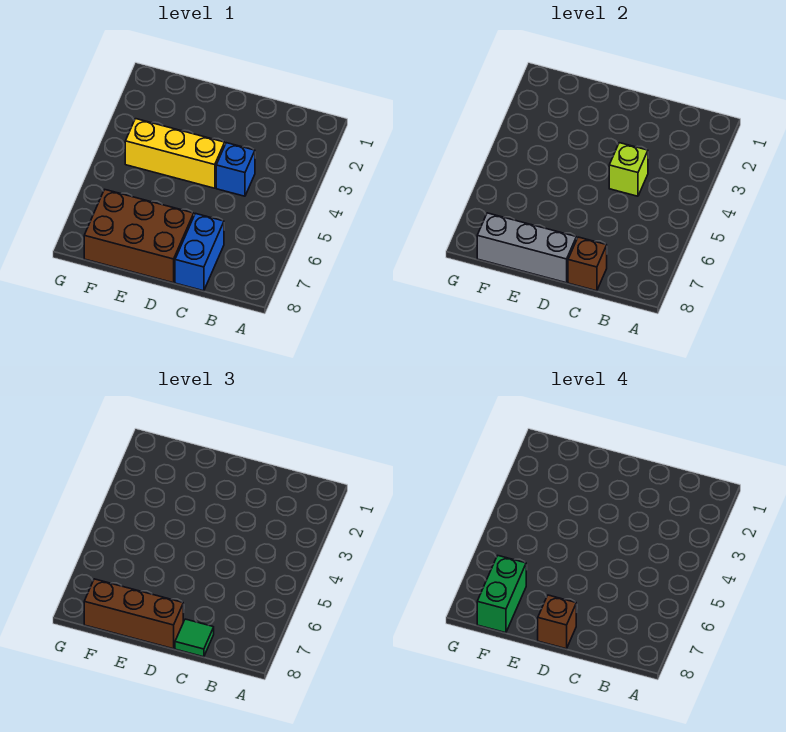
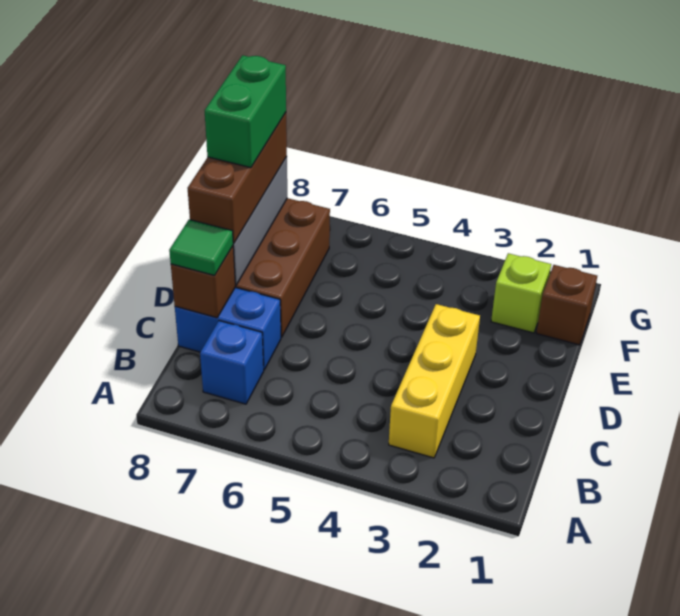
blue brick C4 level 1 -> blue brick B7 level 1
lime brick C4 level 2 -> lime brick F2 level 1
yellow brick D4:F4 level 1 -> yellow brick B3:D3 level 1
brown brick D8 level 4 -> brown brick F1 level 1
green brick F7:F8 level 4 -> green brick E8:F8 level 4

